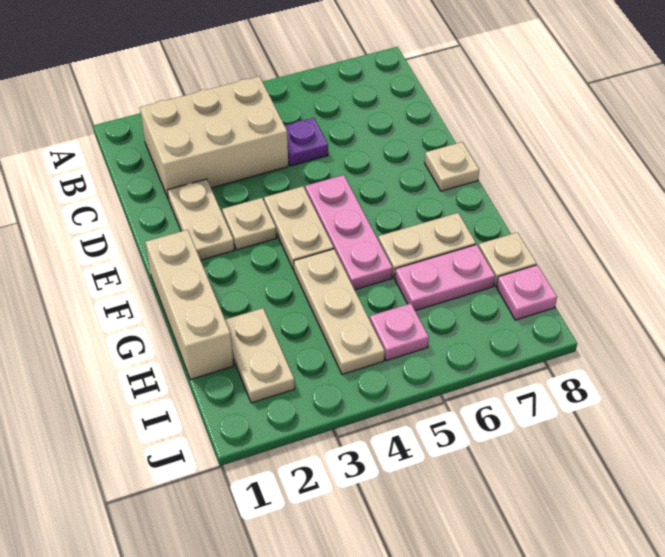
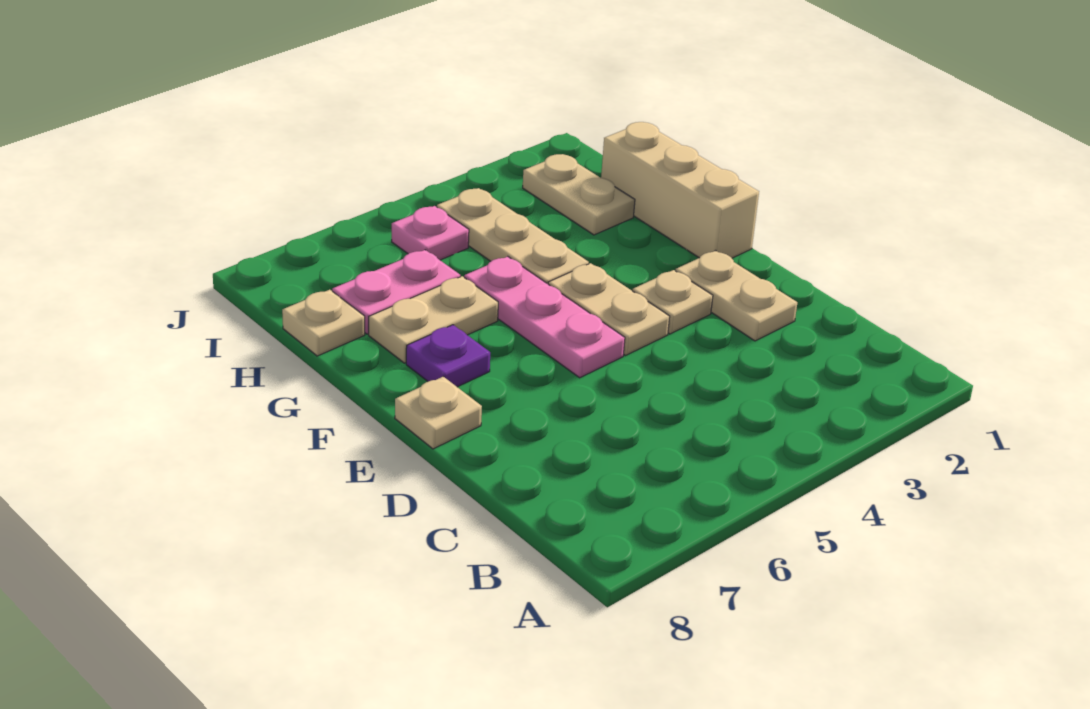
tan brick B2:C4 level 1 -> none
purple plate C5 level 1 -> purple plate F7 level 1
pink plate I8 level 1 -> none

